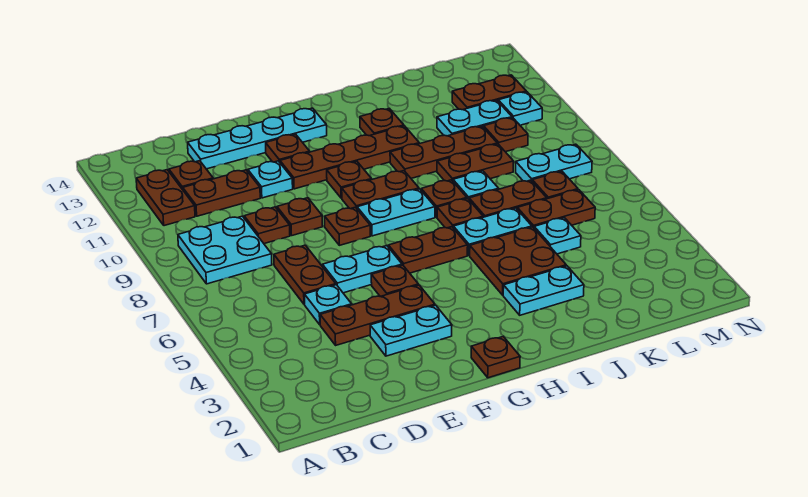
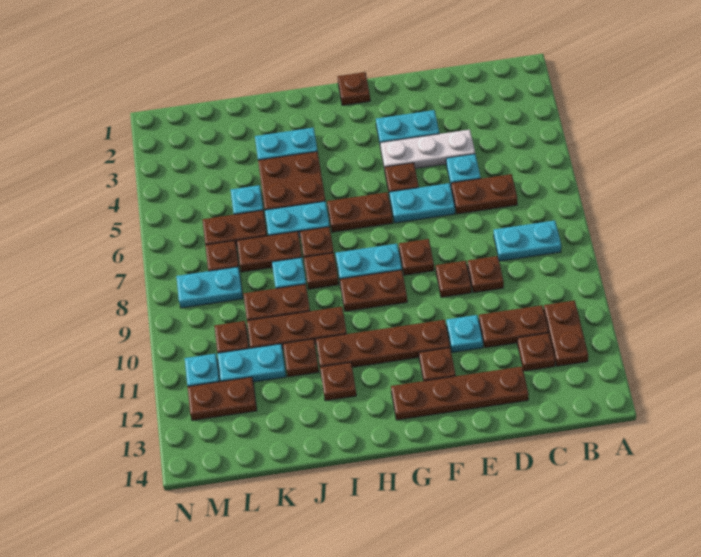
cyan plate B8:C9 level 1 -> cyan plate B8:C8 level 1
brown plate D4:F4 level 1 -> white plate D4:F4 level 1
brown plate D6:D7 level 1 -> brown plate C6:D6 level 1
cyan plate D13:G13 level 1 -> brown plate D13:G13 level 1
brown plate G10 level 1 -> brown plate J11 level 1

